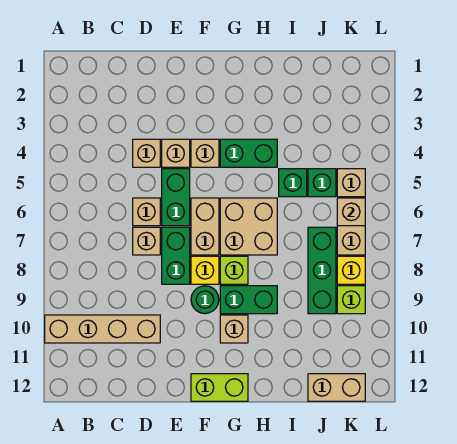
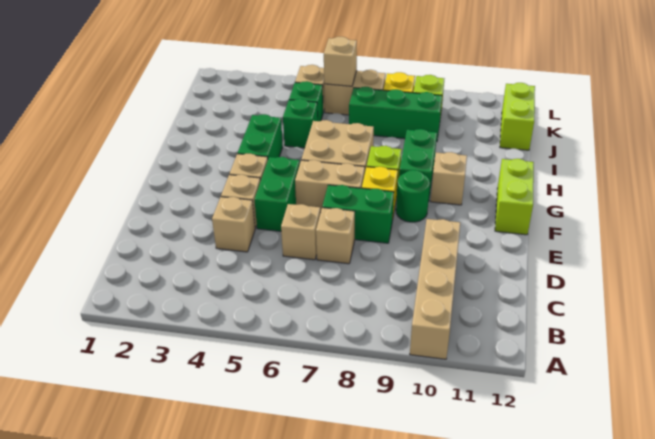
green brick E5:E6 level 1 -> green brick E5:F5 level 1
tan brick J12:K12 level 1 -> lime brick J12:K12 level 1

